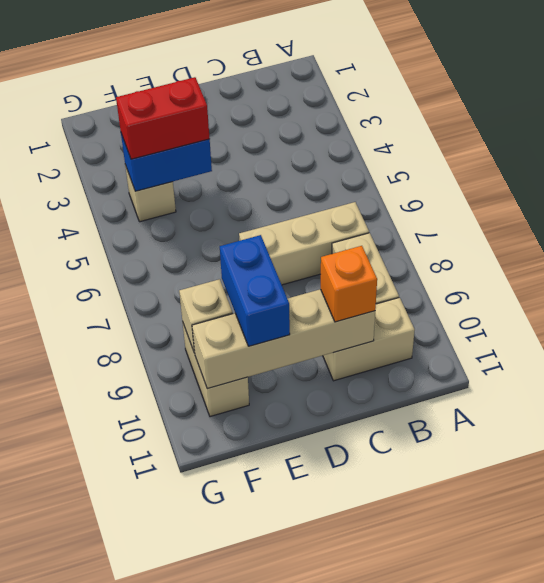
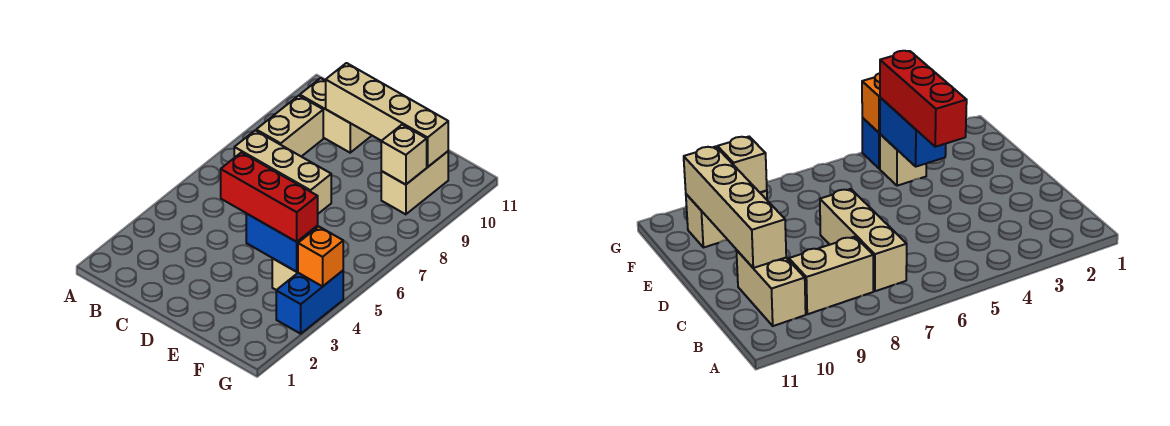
orange brick C10 level 3 -> orange brick G4 level 2
red brick E4:F4 level 3 -> red brick D4:F4 level 3
blue brick E9:E10 level 3 -> blue brick G3:G4 level 1

